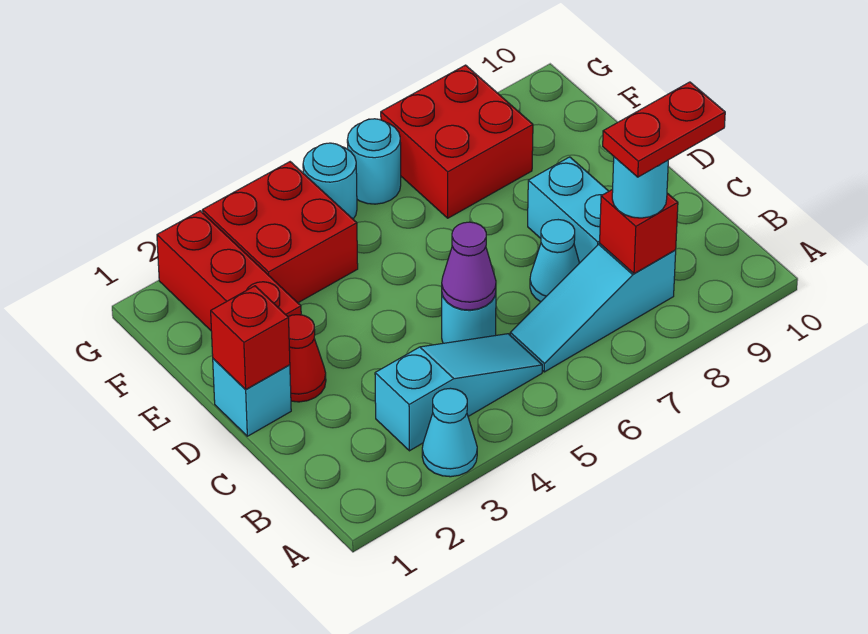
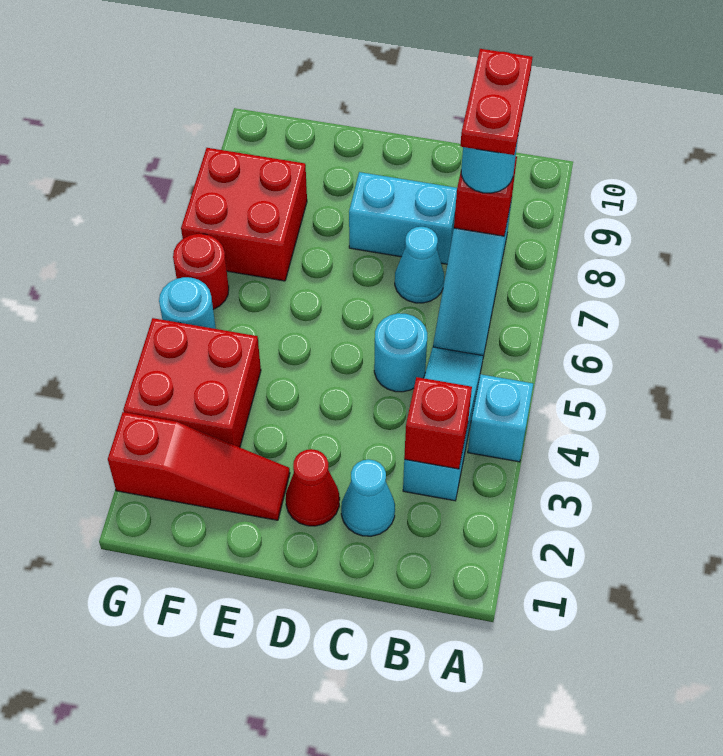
cyan cone A3 level 1 -> cyan cone C2 level 1
purple cone C5 level 2 -> none
cyan brick D1 level 1 -> cyan brick A4 level 1
red brick D1 level 2 -> red brick B3 level 2
red brick E2:G2 level 1 -> red slope E2:G2 level 1 top G
cyan round brick G6 level 1 -> red round brick G6 level 1

